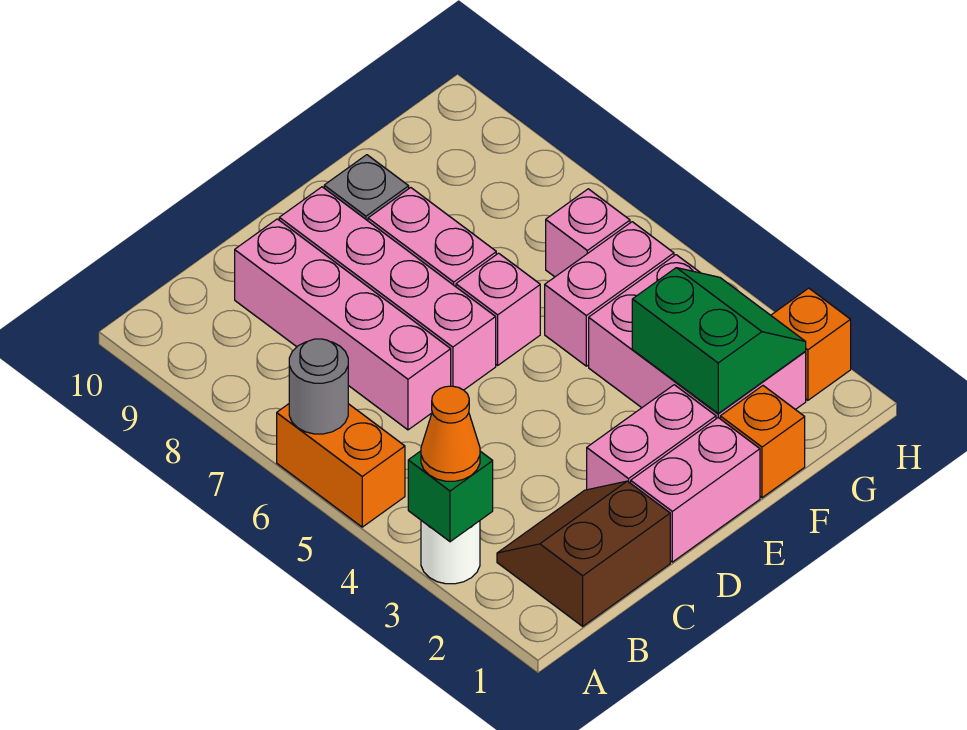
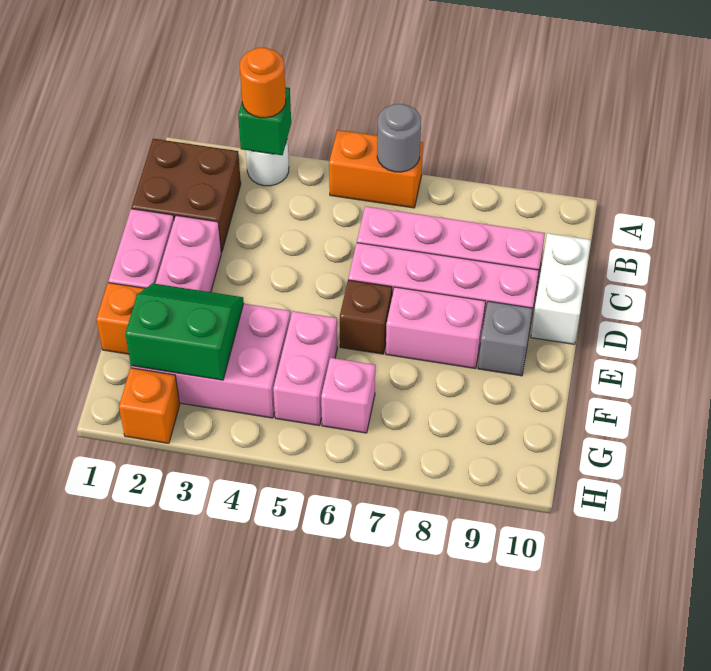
orange cone A3 level 3 -> orange round brick A3 level 3
brown slope B1:C2 level 1 top 1 -> brown brick B1:C2 level 1
none -> white brick C10:D10 level 1
pink brick E6 level 1 -> brown brick E6 level 1
green slope F2:G3 level 2 top F -> green slope F2:G3 level 2 top G

